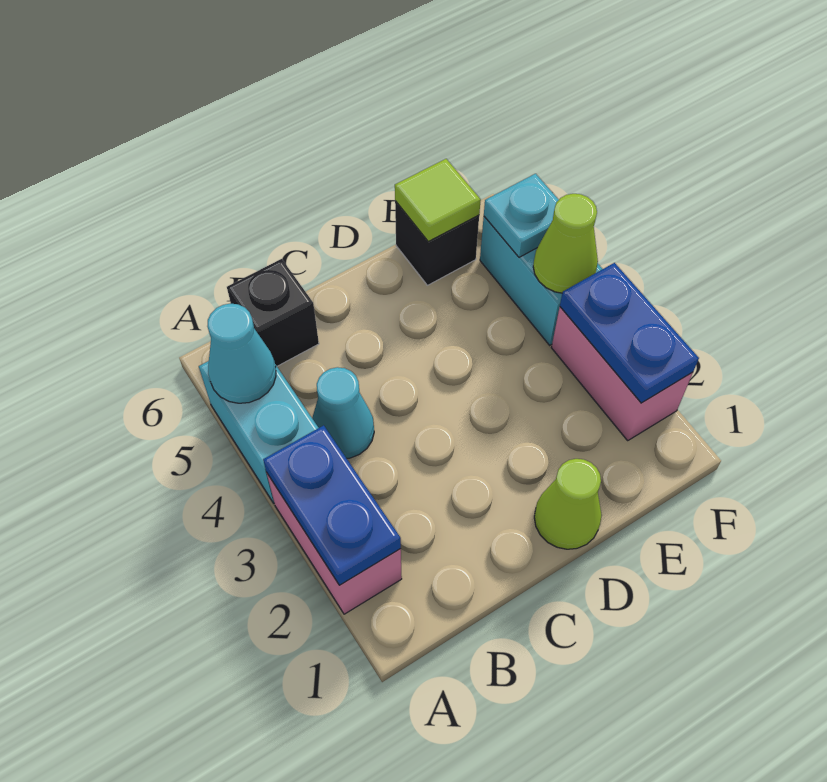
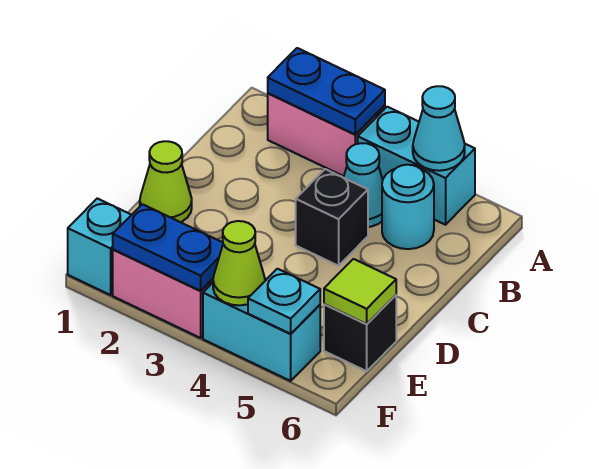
none -> cyan round brick B5 level 1
black brick B6 level 1 -> black brick C4 level 1
none -> cyan brick F1 level 1

